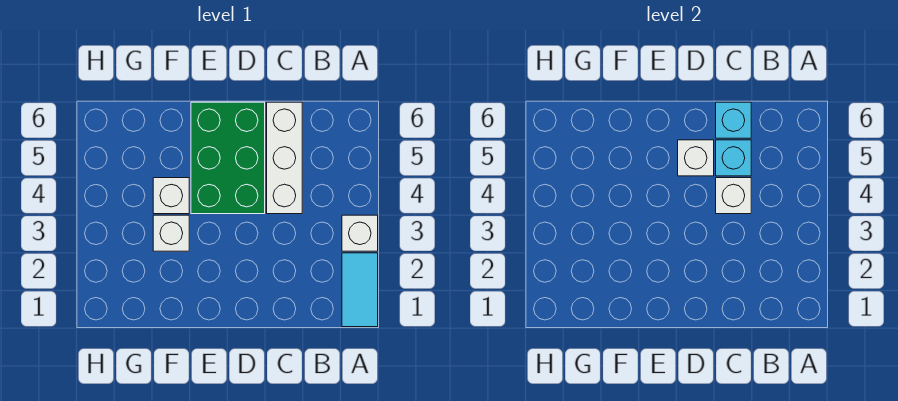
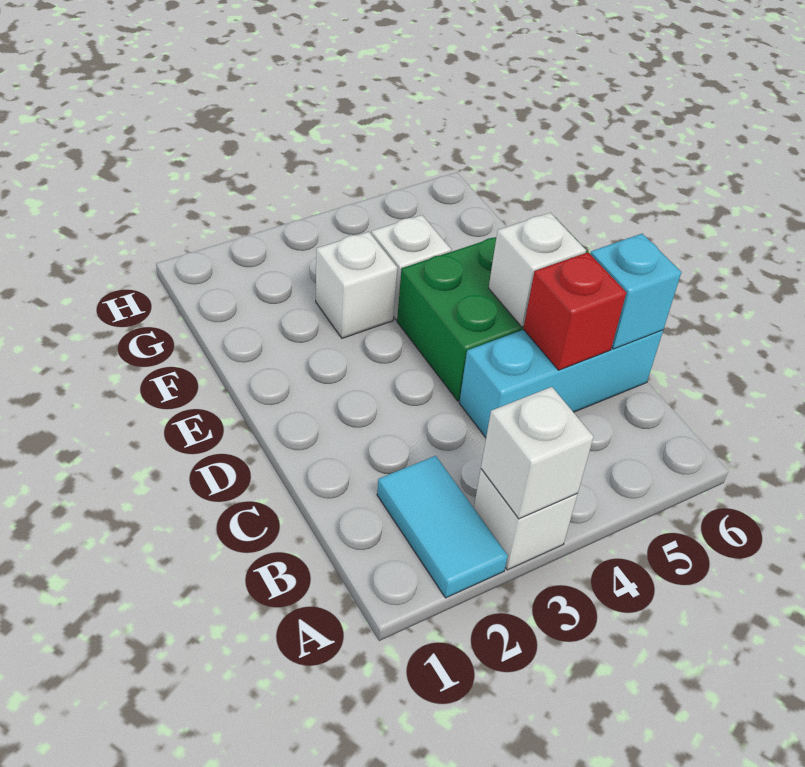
cyan tile A1:A2 level 1 -> cyan tile A2:B2 level 1
white brick C4:C6 level 1 -> cyan brick C4:C6 level 1
white brick C4 level 2 -> white brick A3 level 2
cyan brick C5 level 2 -> red brick C5 level 2

